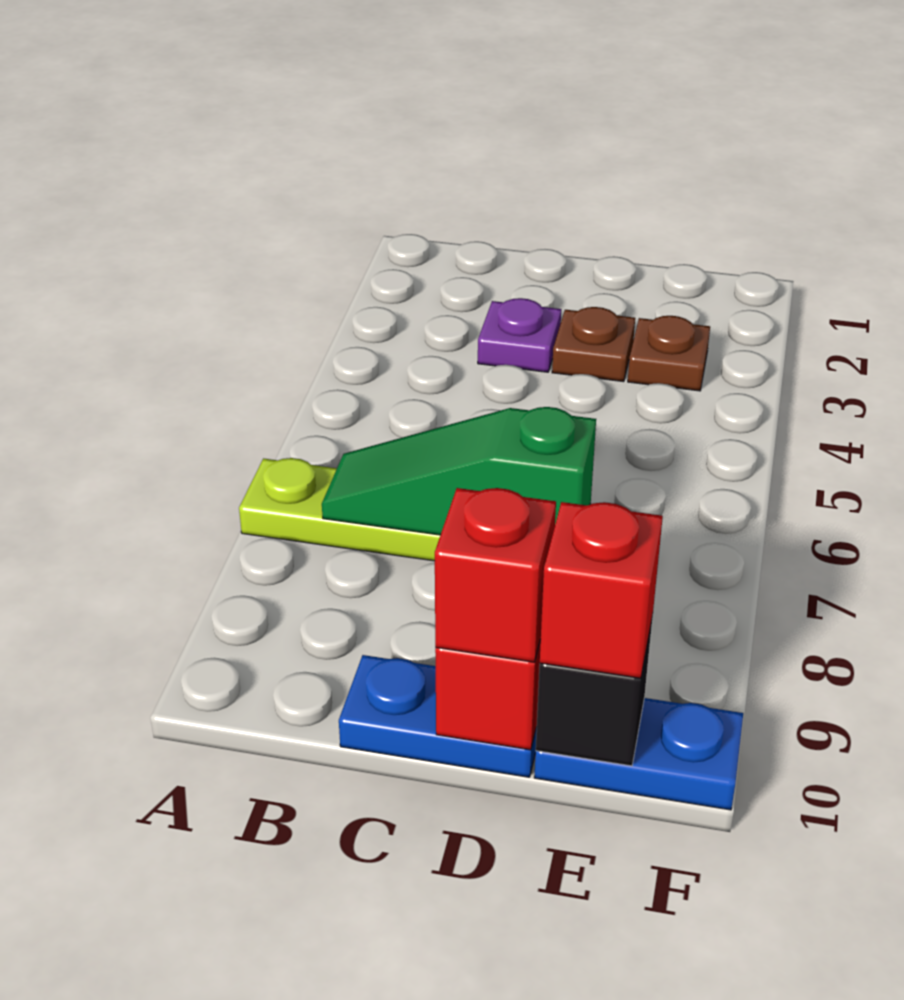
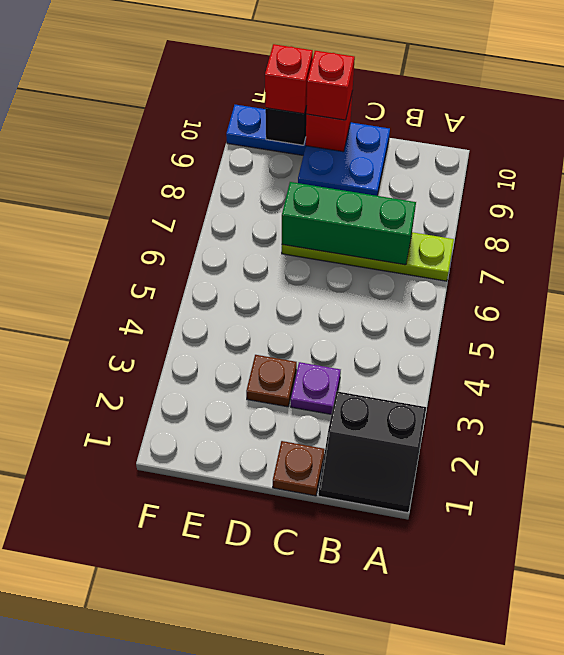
none -> black slope A1:B2 level 1 top 2
green slope B7:D7 level 2 top D -> green brick B7:D7 level 2
blue plate C10:D10 level 1 -> blue plate C9:D10 level 1
brown plate E3 level 1 -> brown plate C1 level 1

